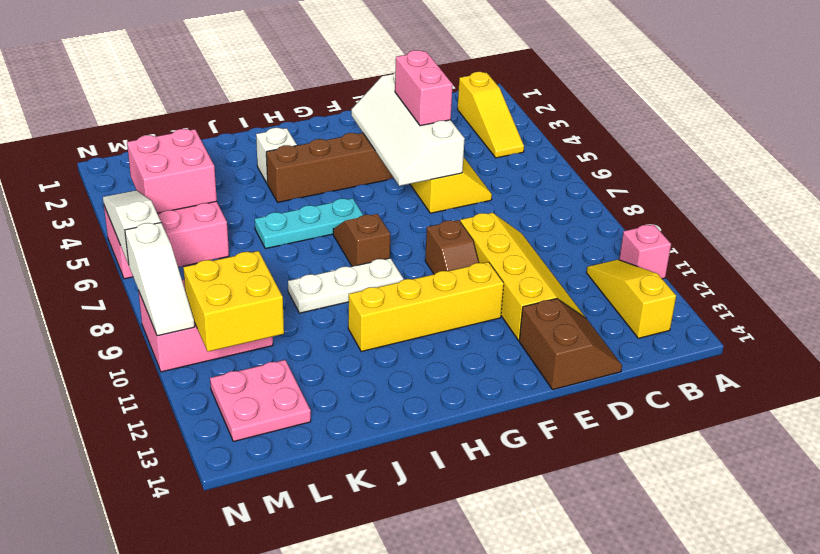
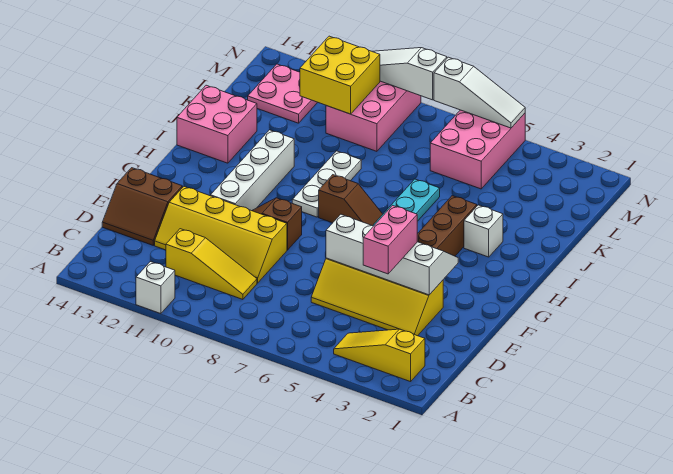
pink brick A11 level 1 -> white brick A11 level 1
yellow slope B11:B13 level 1 top 13 -> yellow slope C9:C11 level 1 top 11
pink brick E4:E5 level 3 -> pink brick D4:E4 level 3
yellow brick F11:I11 level 1 -> white brick F11:I11 level 1
pink brick L4:M5 level 2 -> pink brick I13:J14 level 1

